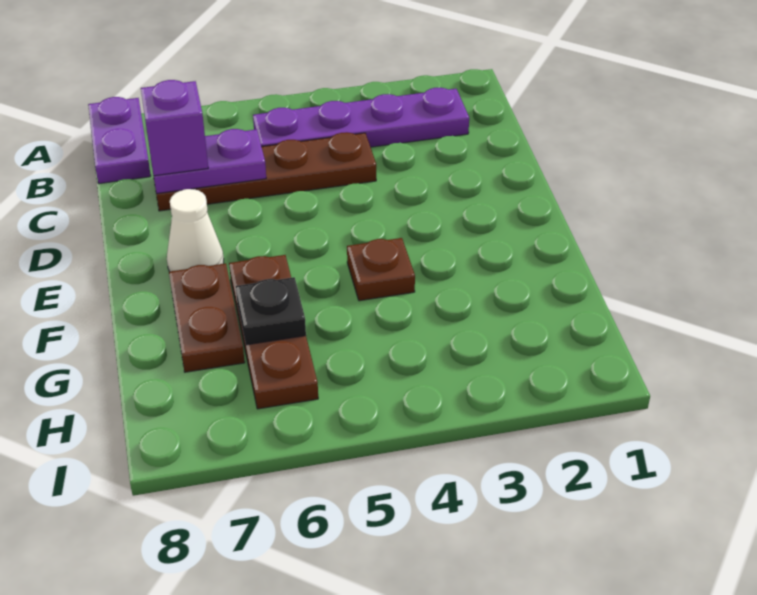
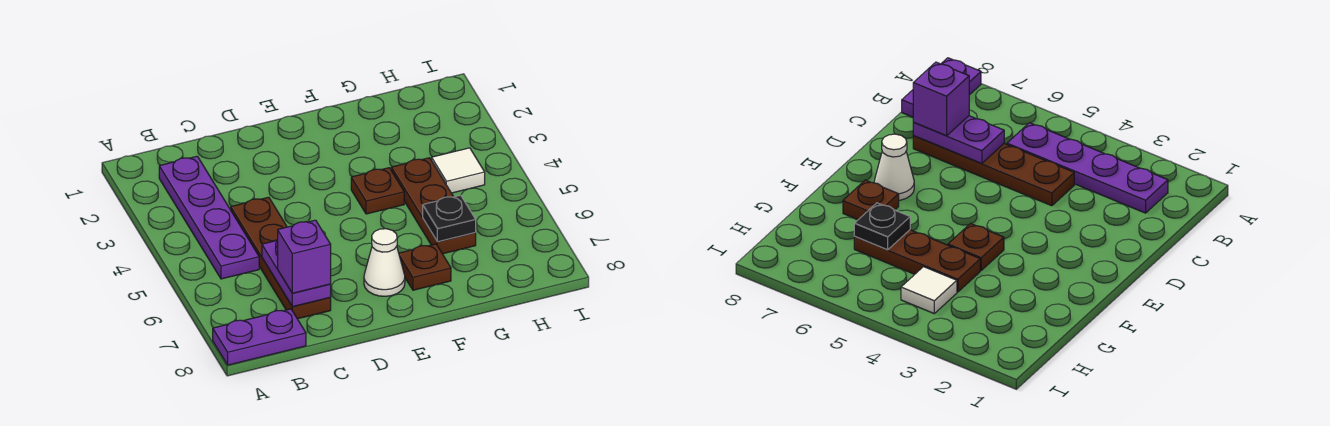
brown plate F6:H6 level 1 -> brown plate G4:G6 level 1
brown plate F7:G7 level 1 -> brown plate F7 level 1
none -> white tile H4 level 1

